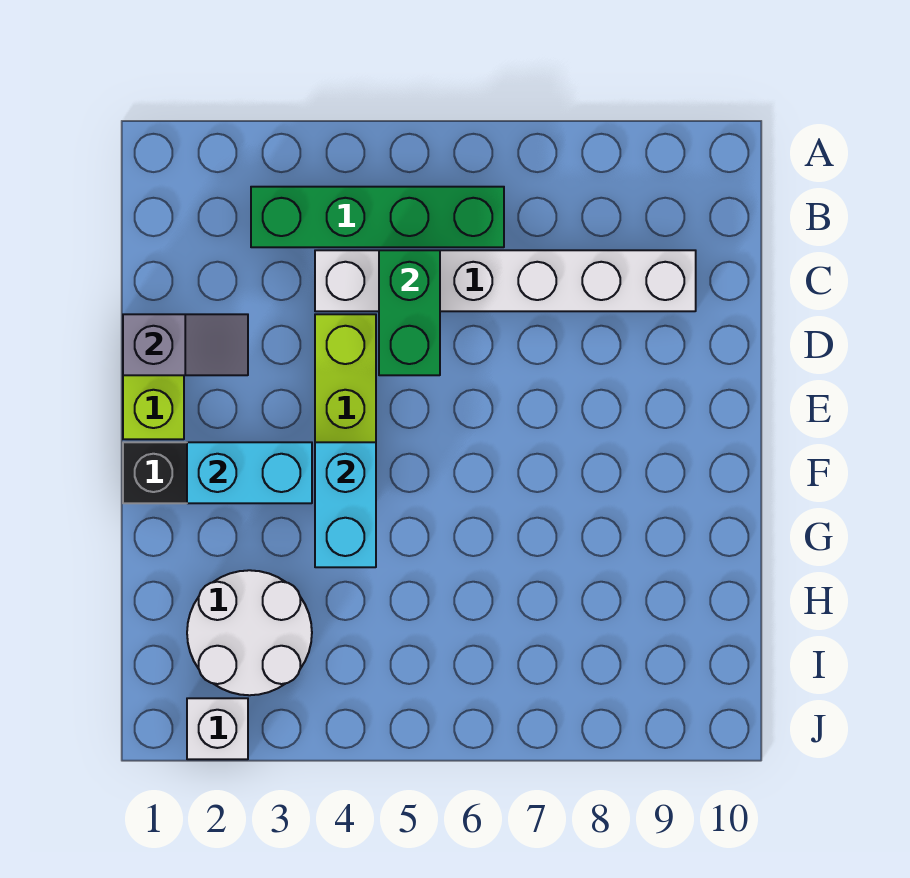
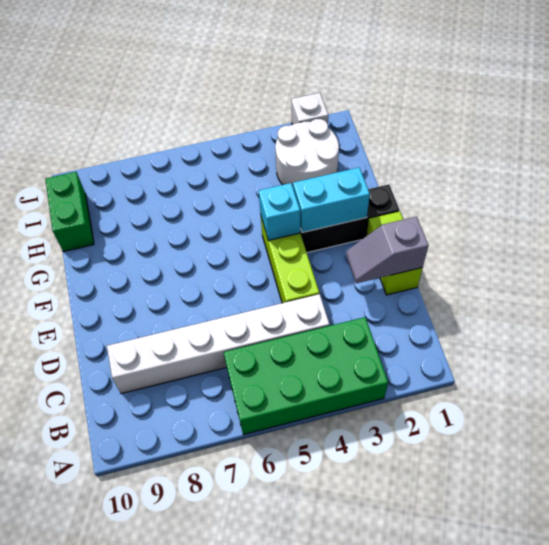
green brick B3:B6 level 1 -> green brick A3:B6 level 1
green brick C5:D5 level 2 -> green brick H10:I10 level 1
cyan brick F4:G4 level 2 -> cyan brick F4 level 2

